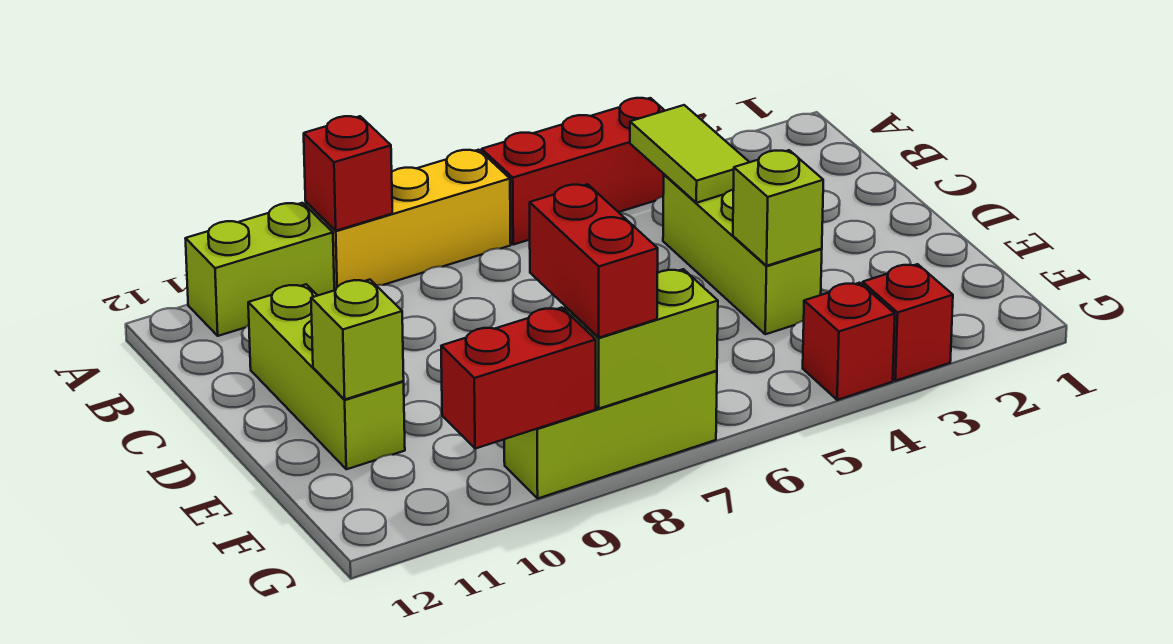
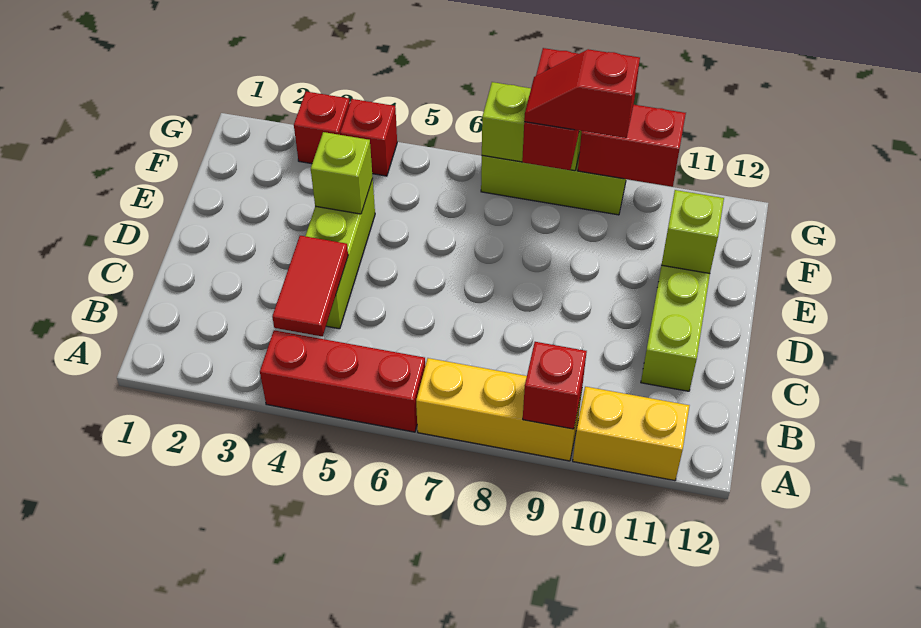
lime brick A10:A11 level 1 -> yellow brick A10:A11 level 1
lime tile B4:C4 level 2 -> red tile B4:C4 level 2
none -> red slope F8:F9 level 4 top 9

